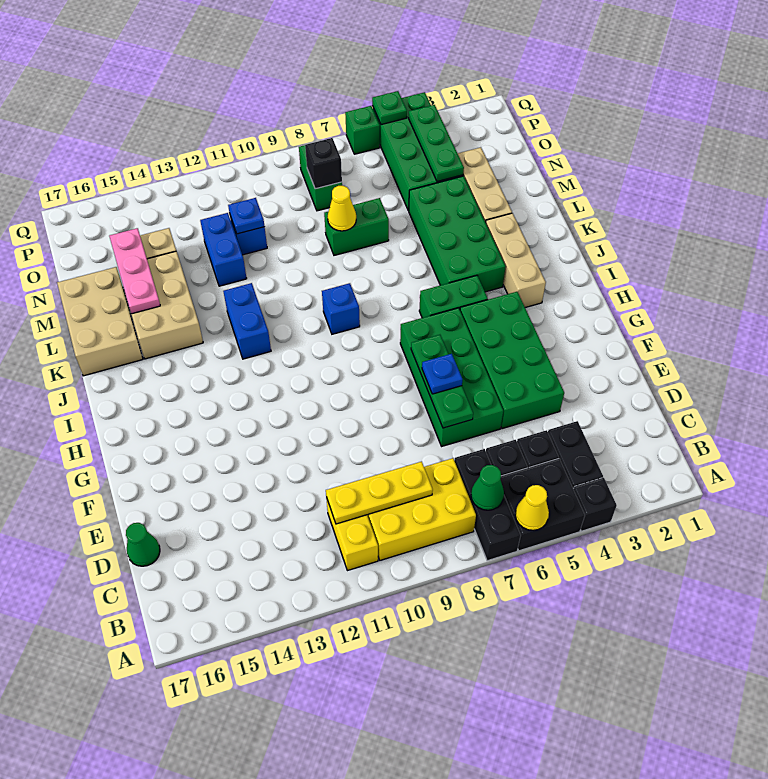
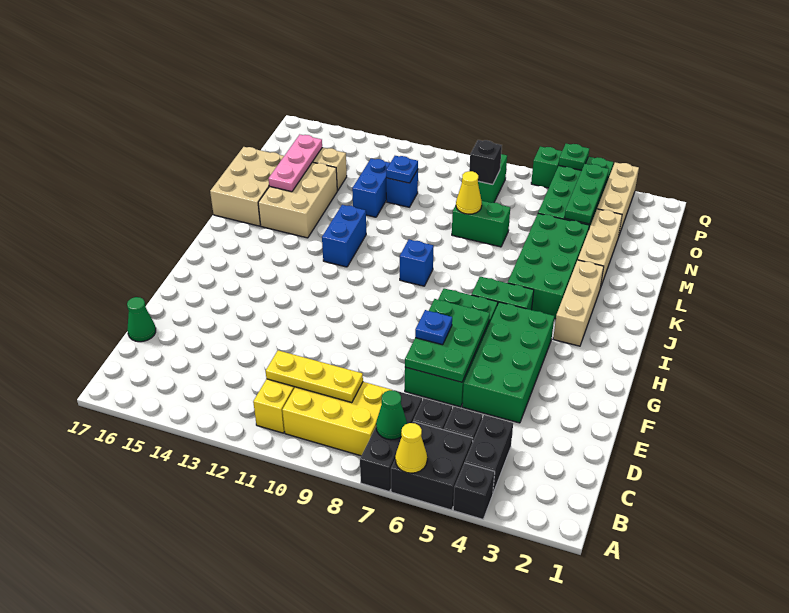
green plate E7:G7 level 2 -> green plate E6:G7 level 2
none -> tan brick O3:Q3 level 1

